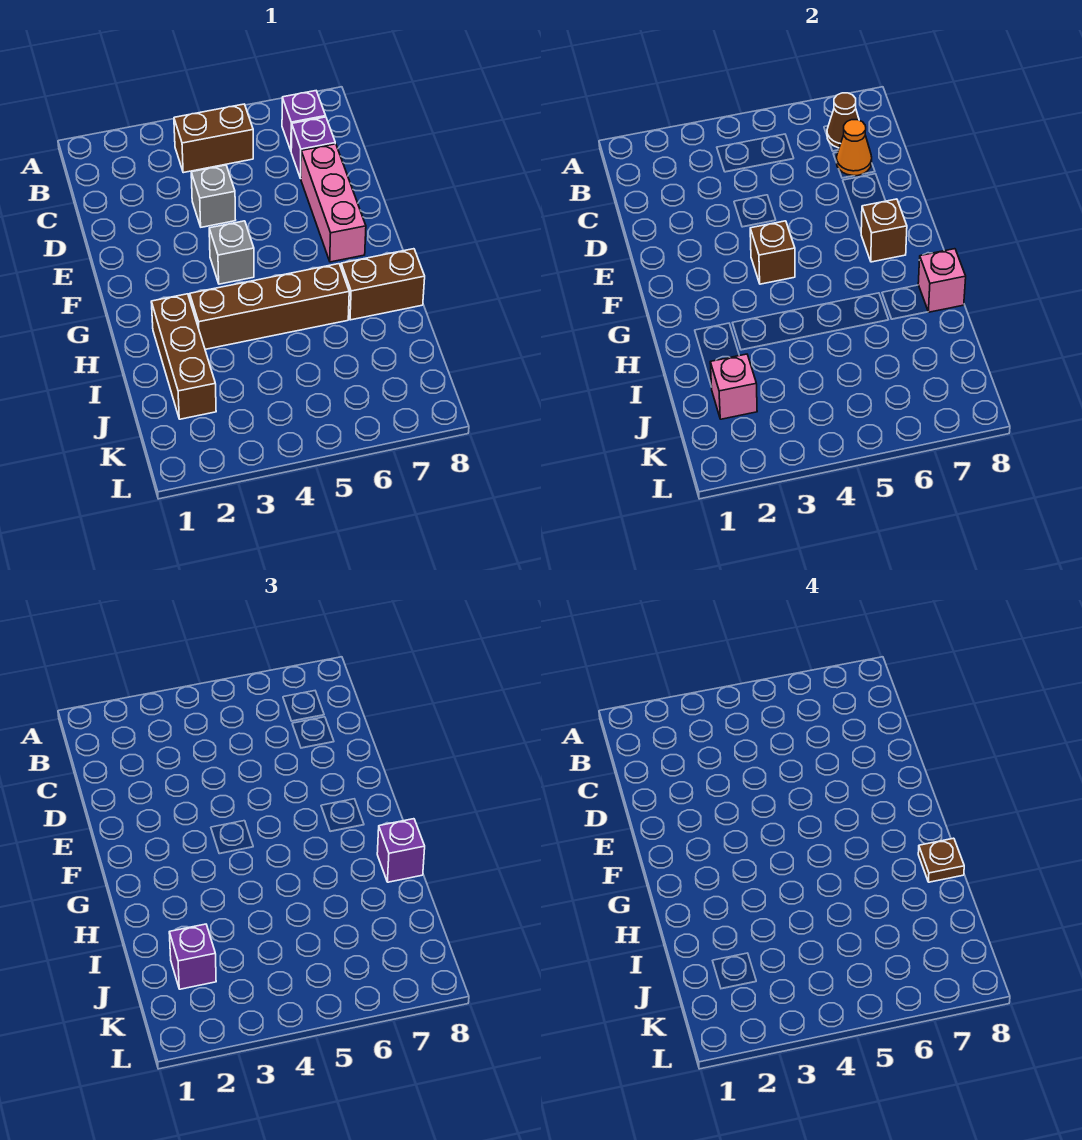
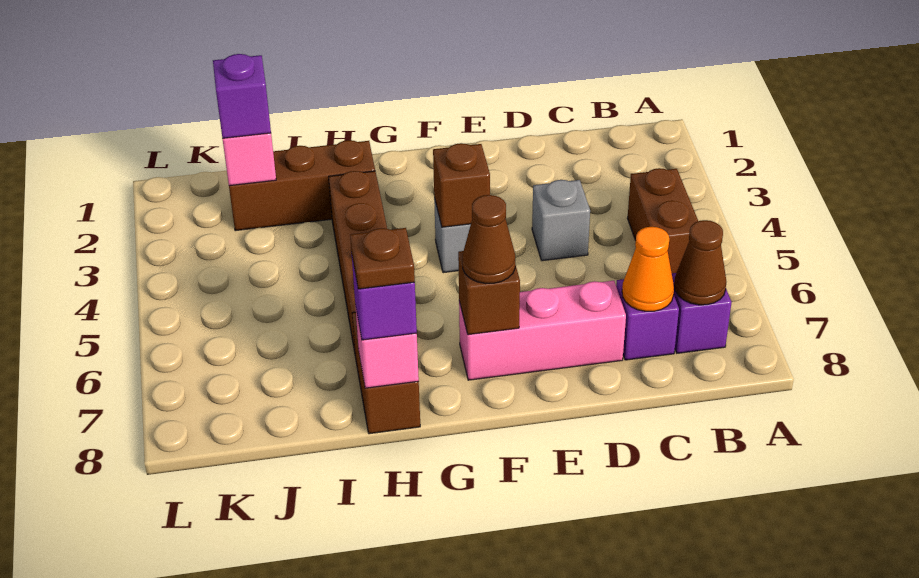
none -> brown cone F7 level 3

